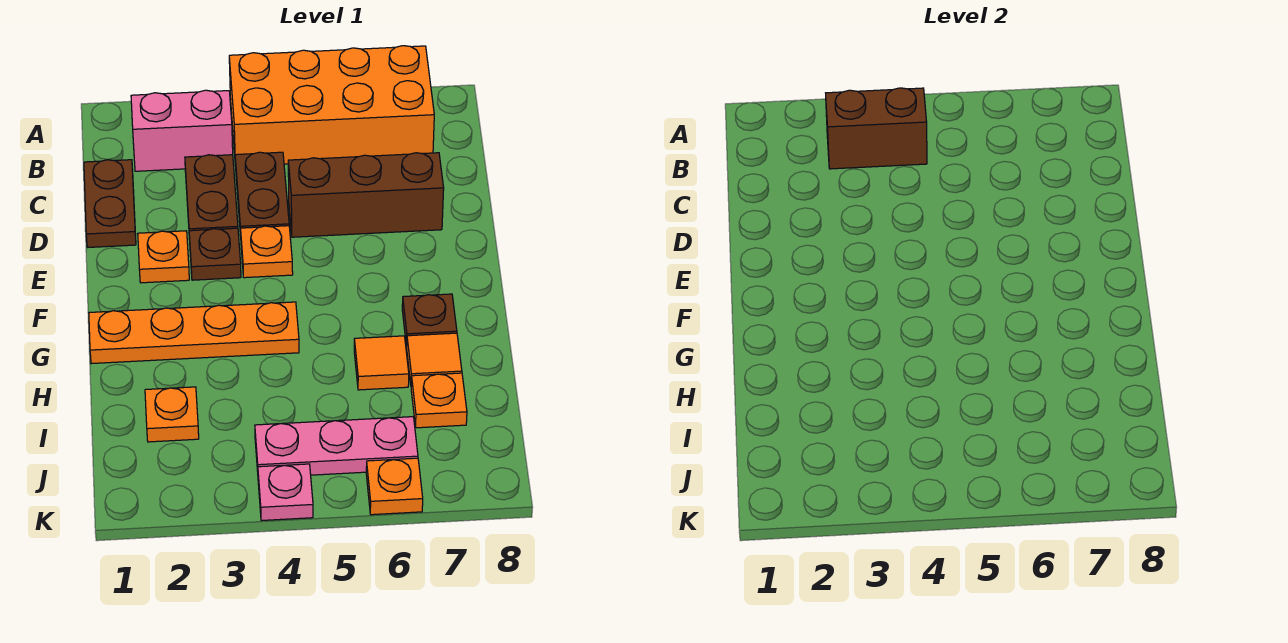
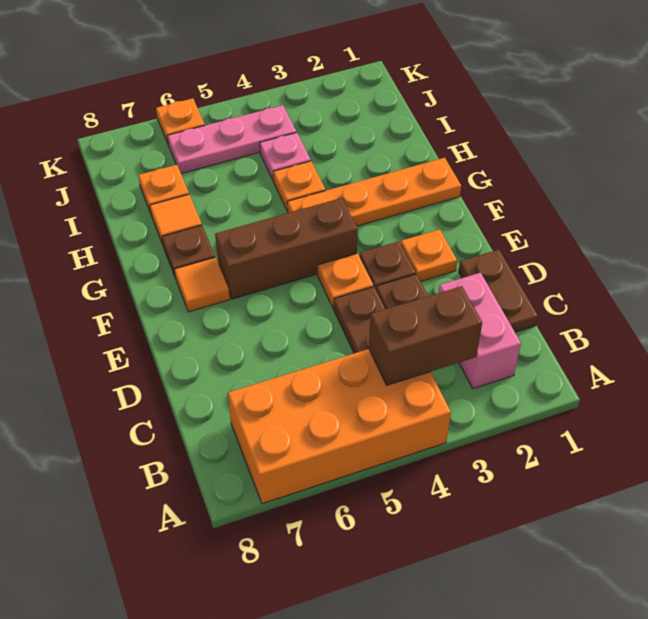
pink brick B2:B3 level 1 -> pink brick B2:C2 level 1
brown brick D5:D7 level 1 -> brown brick F4:F6 level 1
orange tile H6 level 1 -> orange tile F7 level 1
orange plate I2 level 1 -> orange plate H4 level 1
pink plate K4 level 1 -> pink plate I4 level 1

